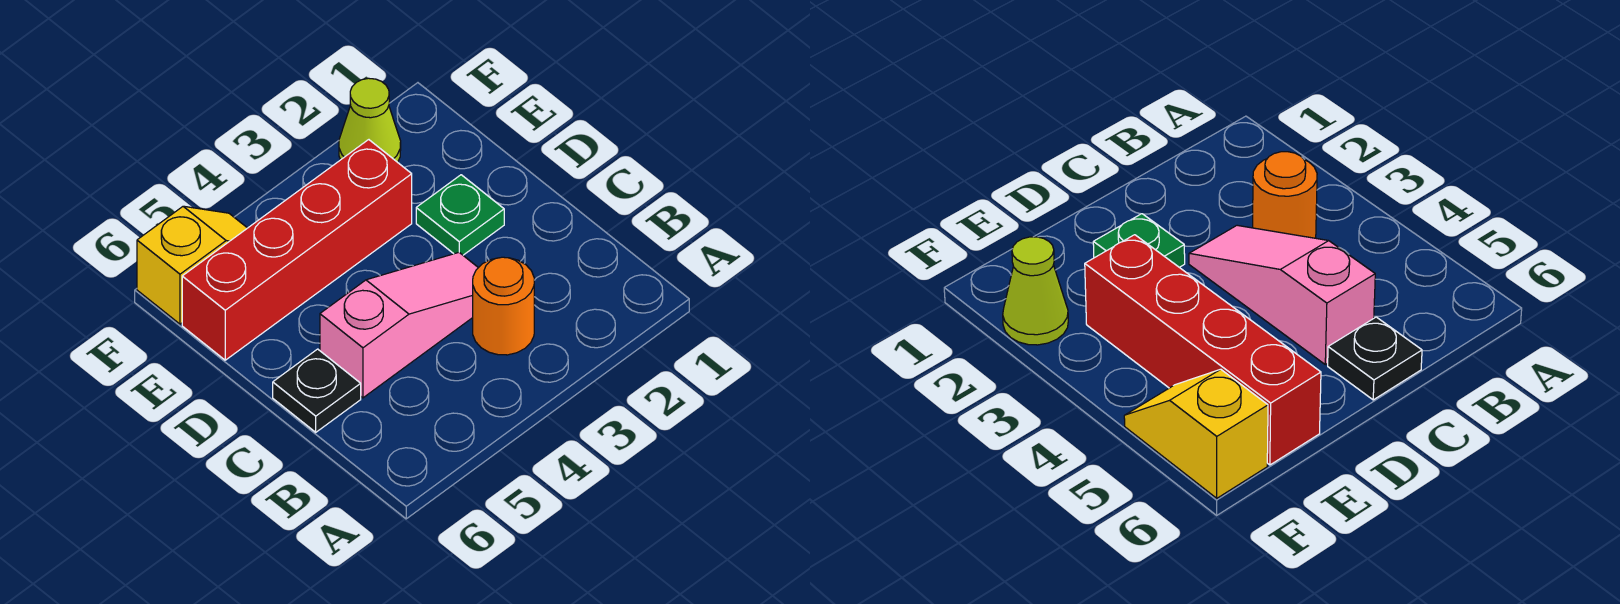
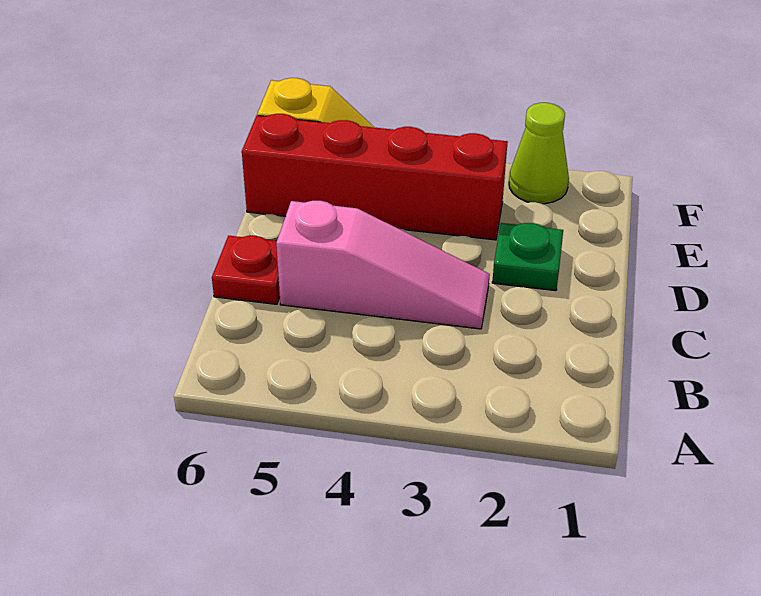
orange round brick B3 level 1 -> none
black plate C6 level 1 -> red plate C6 level 1

